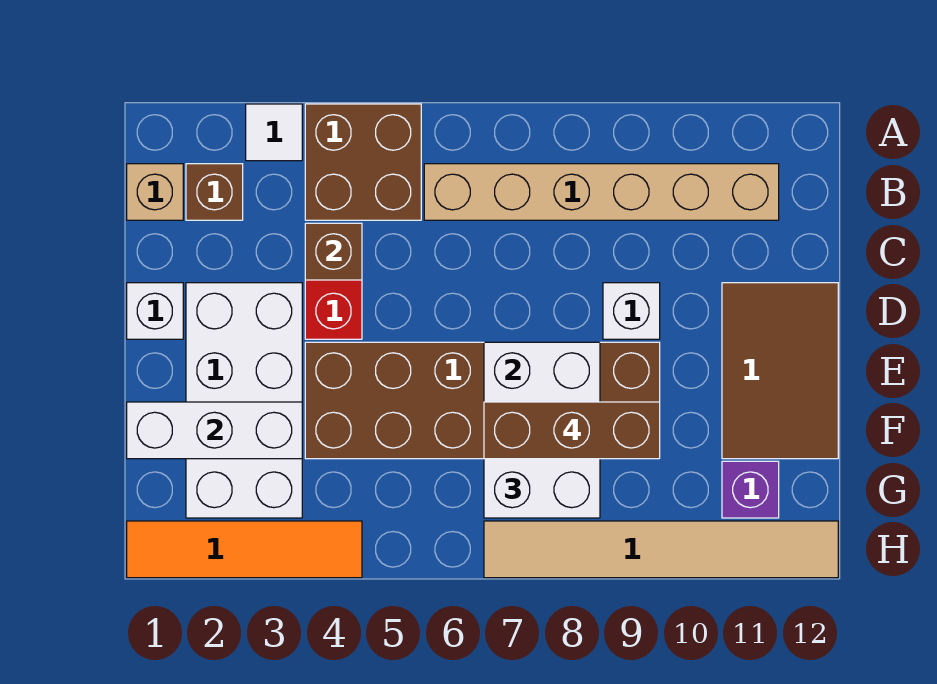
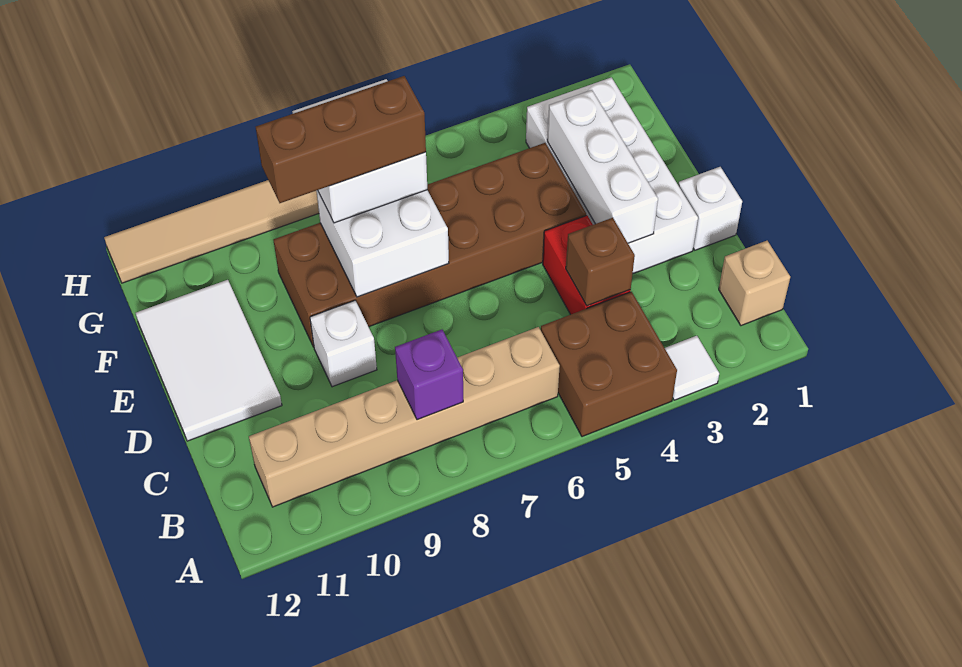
brown brick B2 level 1 -> none
brown tile D11:F12 level 1 -> white tile D11:F12 level 1
white brick F1:F3 level 2 -> white brick D3:F3 level 2
purple brick G11 level 1 -> purple brick B8 level 2
orange tile H1:H4 level 1 -> none

